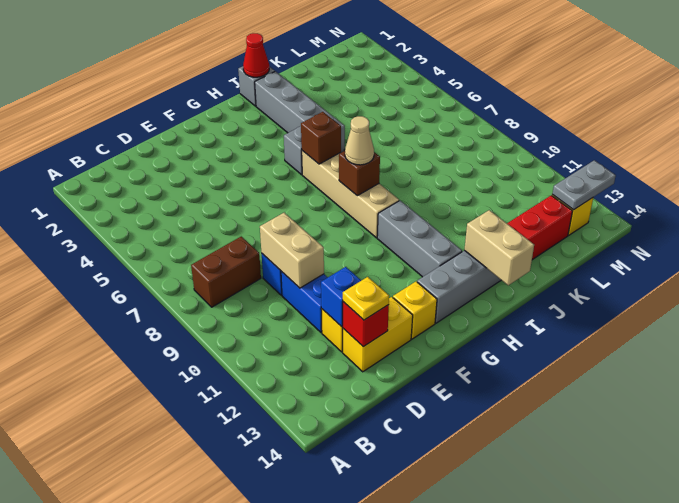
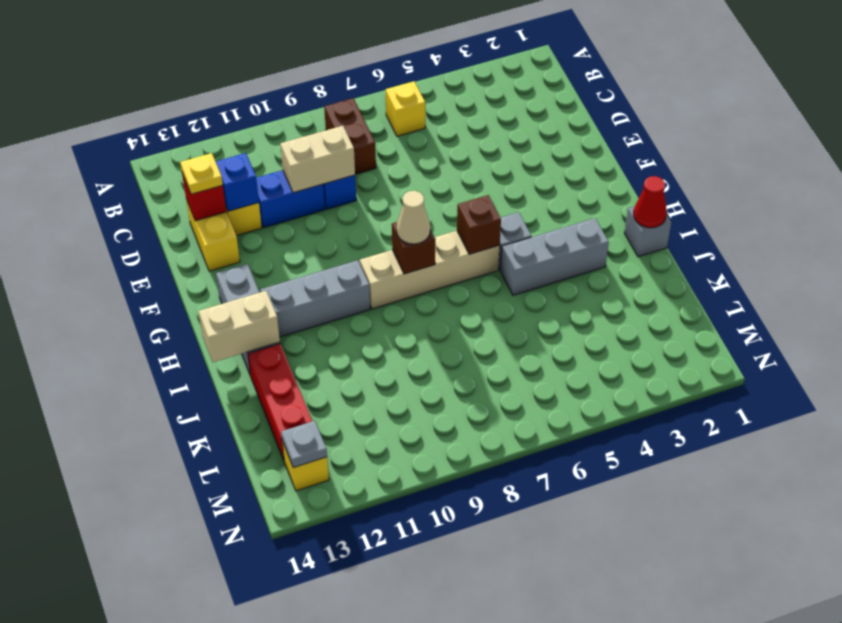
yellow brick F13 level 1 -> yellow brick B6 level 1
grey brick I2:I5 level 1 -> grey brick I3:I5 level 1
grey plate M13:N13 level 2 -> grey plate M13 level 2

